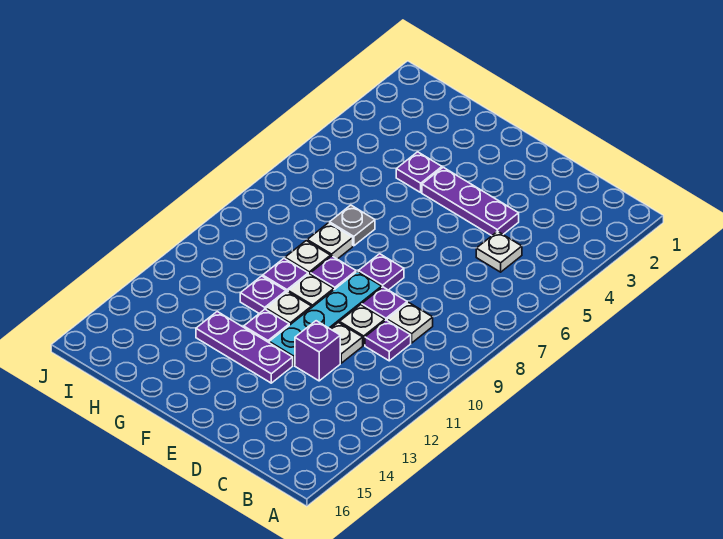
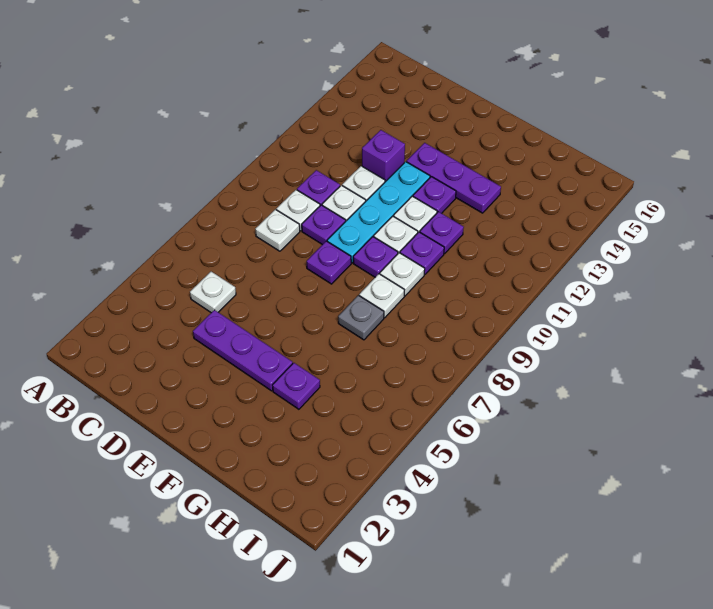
none -> white plate C8 level 1

